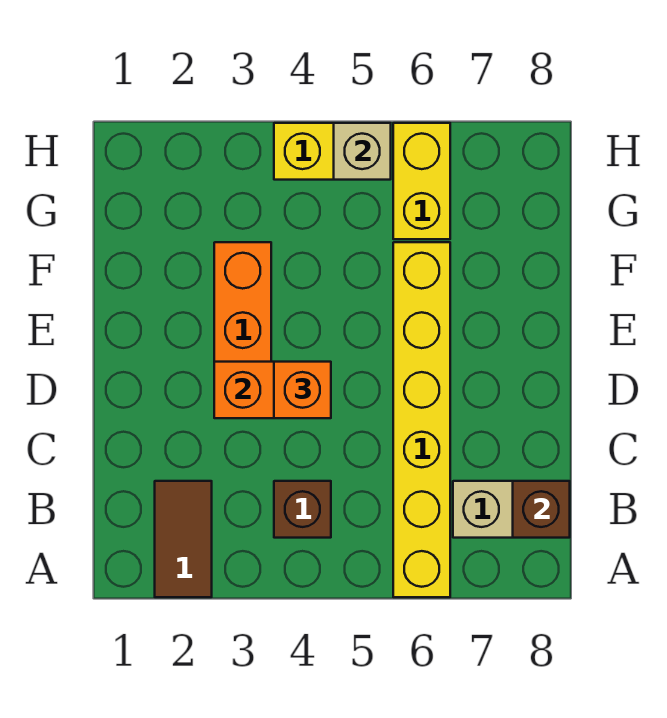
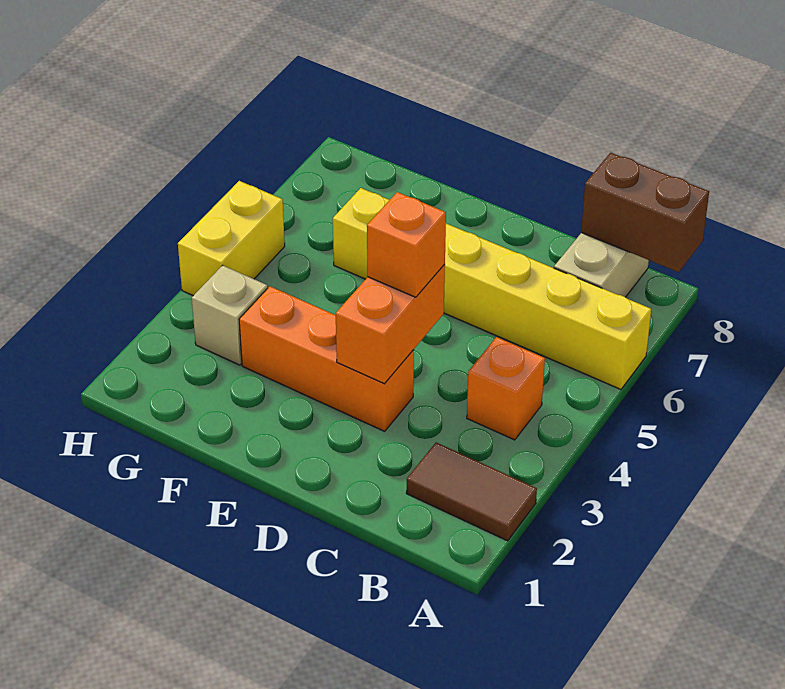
brown brick B4 level 1 -> orange brick B4 level 1
brown brick B8 level 2 -> brown brick A8:B8 level 2
yellow brick G6:H6 level 1 -> none
tan brick H5 level 2 -> tan brick G3 level 1

